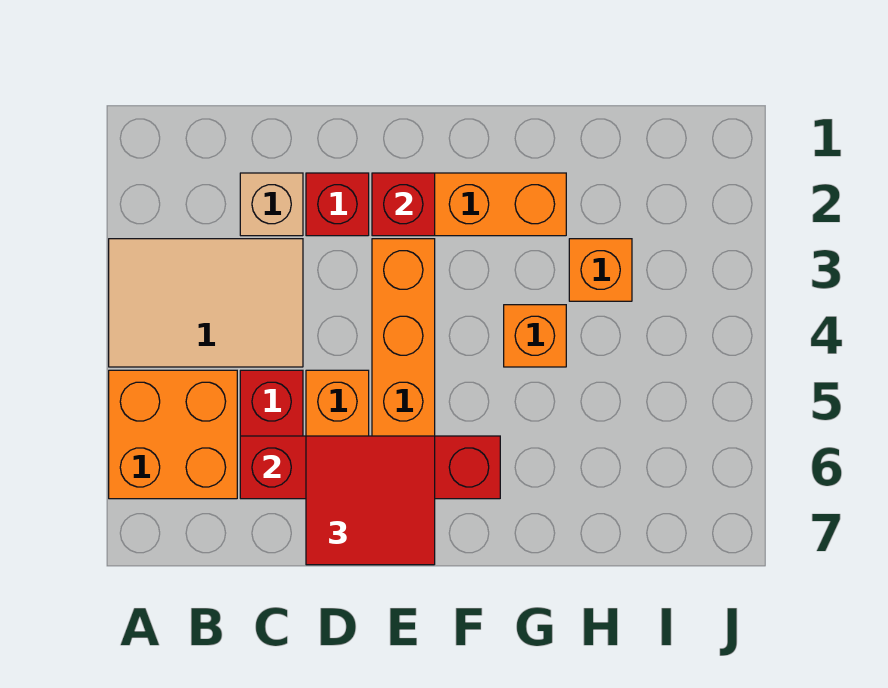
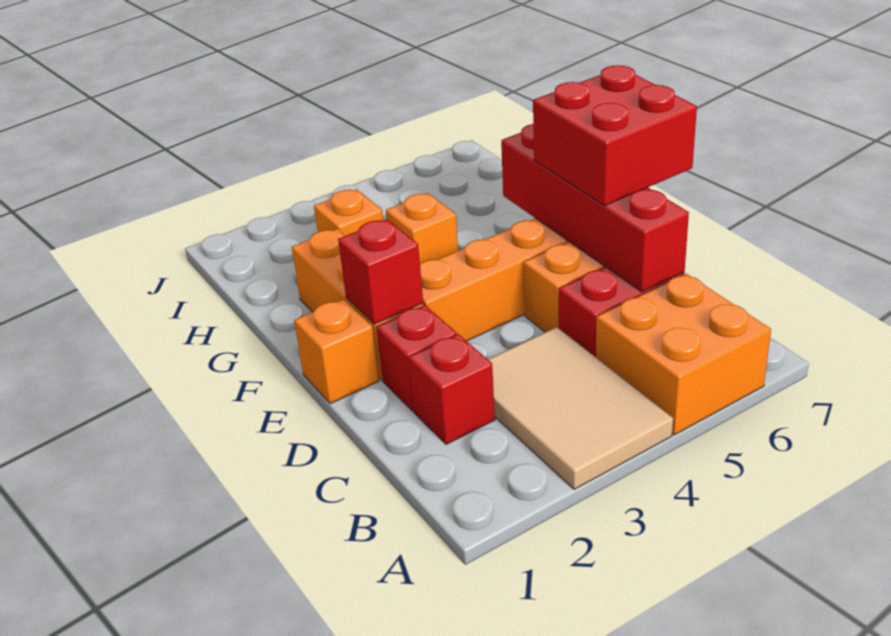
tan brick C2 level 1 -> red brick C2 level 1
red tile D6:E7 level 3 -> red brick D6:E7 level 3
none -> orange brick E1 level 1

